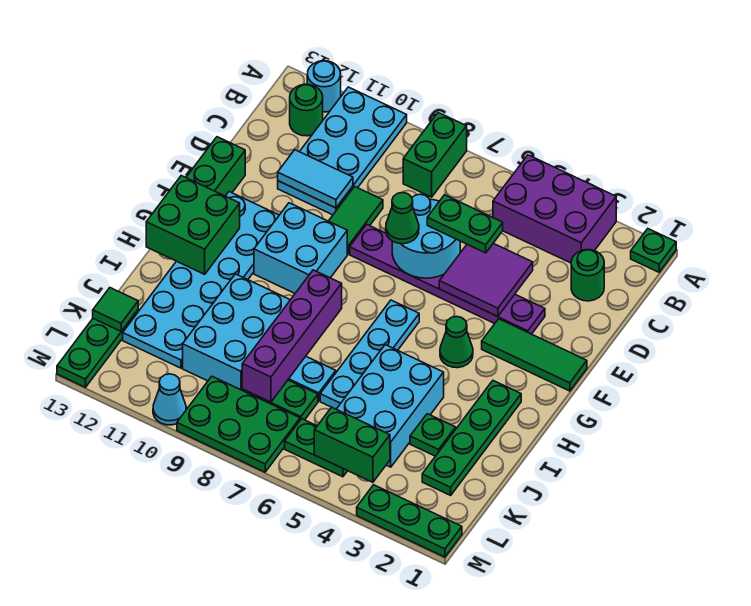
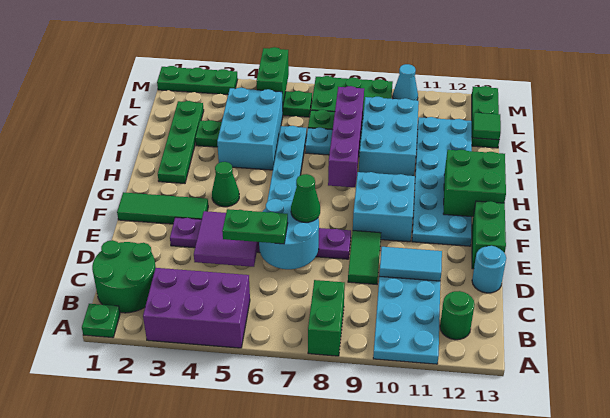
cyan round brick A12 level 1 -> cyan round brick D13 level 1
green round brick C2 level 1 -> green round brick B1:C2 level 1
green brick L4:L5 level 2 -> green brick L5:M5 level 2

